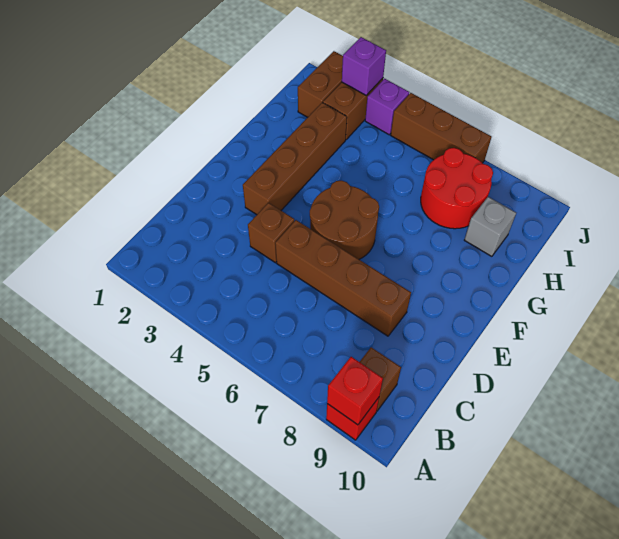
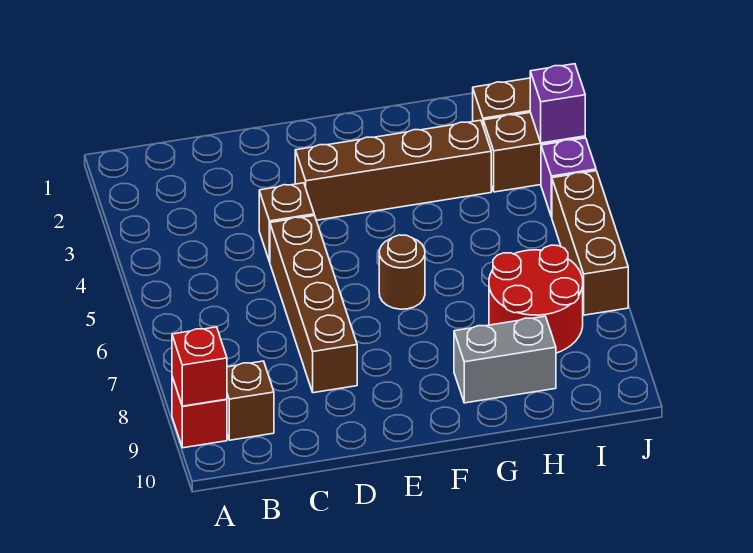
brown round brick E5:F6 level 1 -> brown round brick F6 level 1
grey brick H9 level 1 -> grey brick G9:H9 level 1

